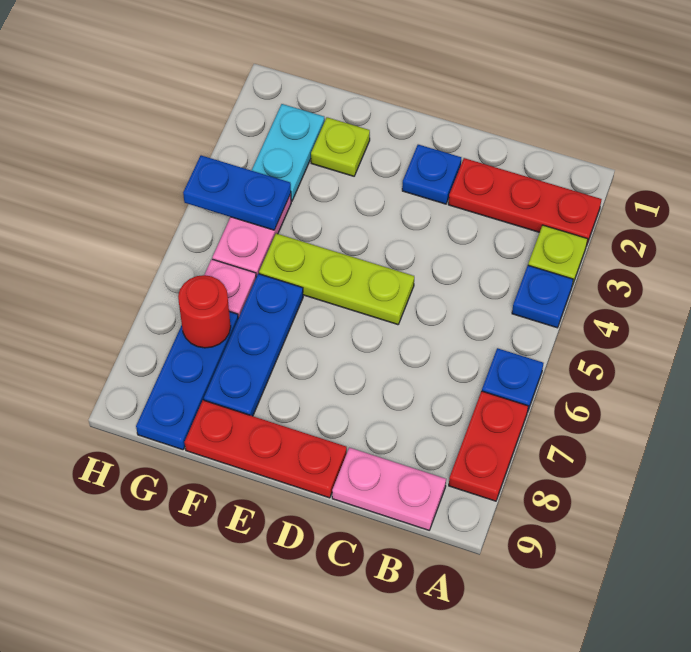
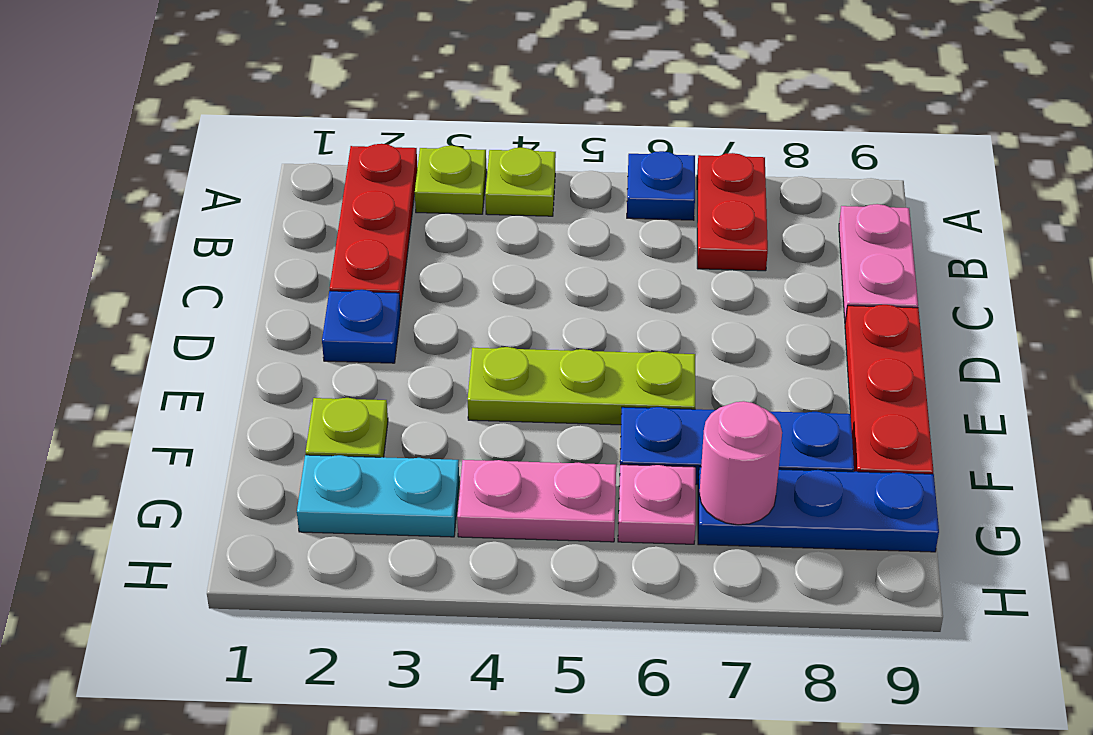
blue plate A4 level 1 -> lime plate A4 level 1
red plate A7:A8 level 1 -> red plate A7:B7 level 1
lime plate D5:F5 level 1 -> lime plate E4:E6 level 1
blue plate G4:H4 level 2 -> none
red round brick G7 level 2 -> pink round brick G7 level 2

